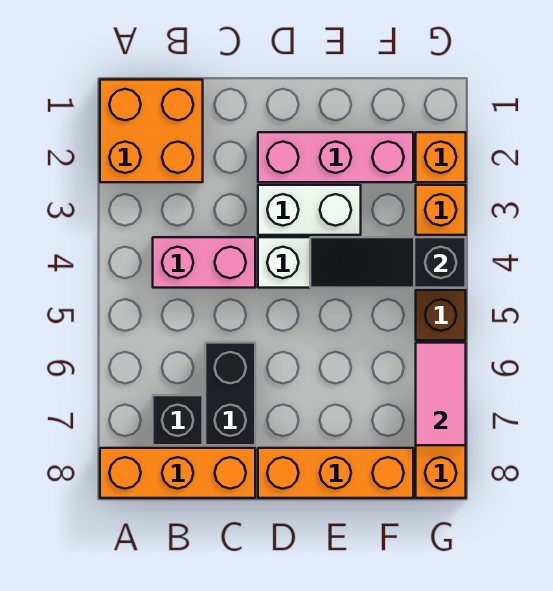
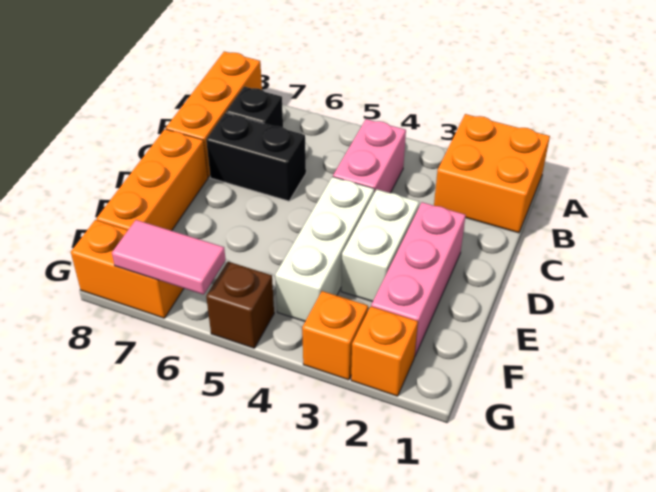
black slope E4:G4 level 2 top G -> none

